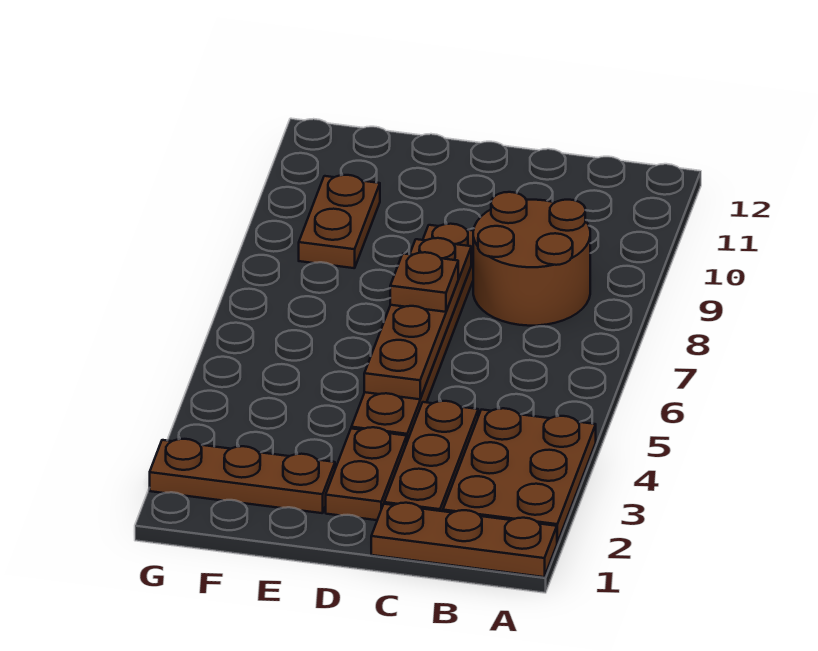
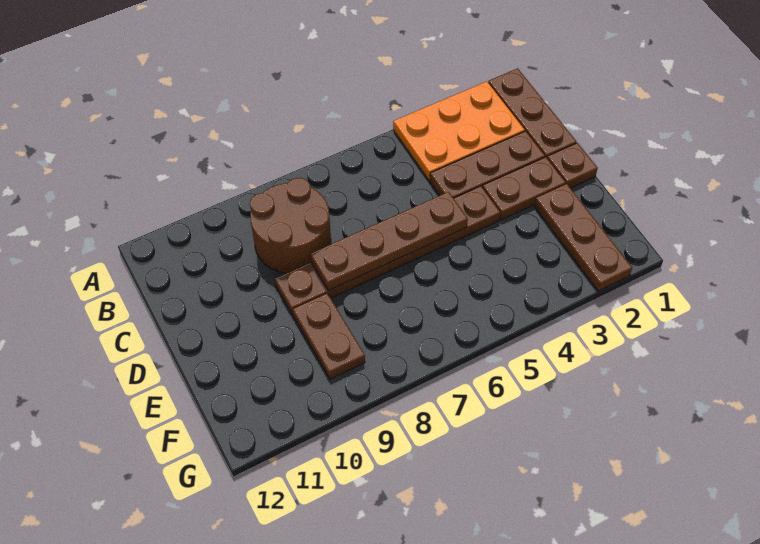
brown plate A2:B4 level 1 -> orange plate A2:B4 level 1
brown plate D7 level 3 -> brown plate D1 level 1
brown plate F9:F10 level 1 -> brown plate E9:F9 level 1

